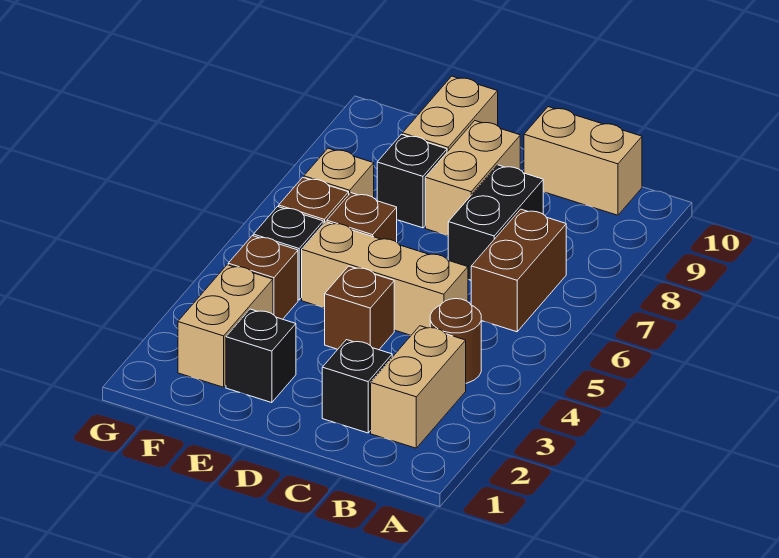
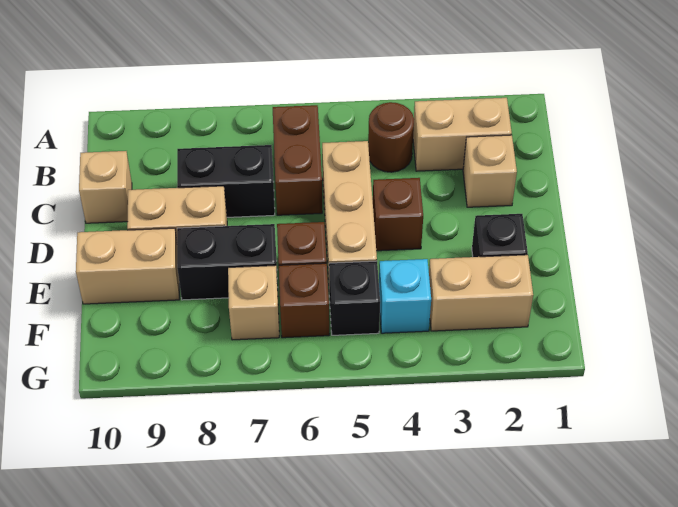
brown brick B6:B7 level 1 -> brown brick B6:C6 level 1
tan brick B10:C10 level 1 -> tan brick C10 level 1
black brick C2 level 1 -> tan brick C2 level 1
black brick E8 level 1 -> black brick E7:E8 level 1
brown brick F4 level 1 -> cyan brick F4 level 1

